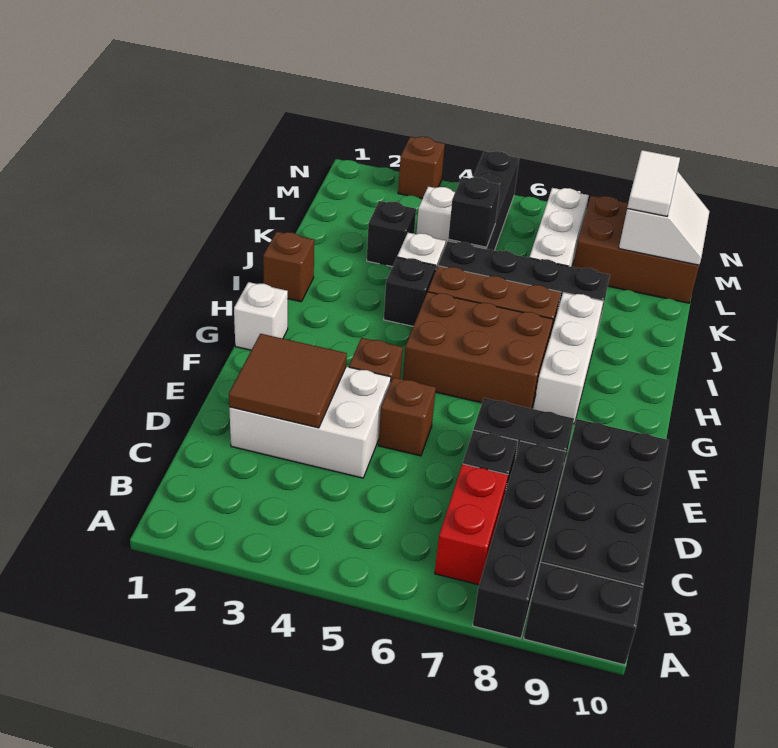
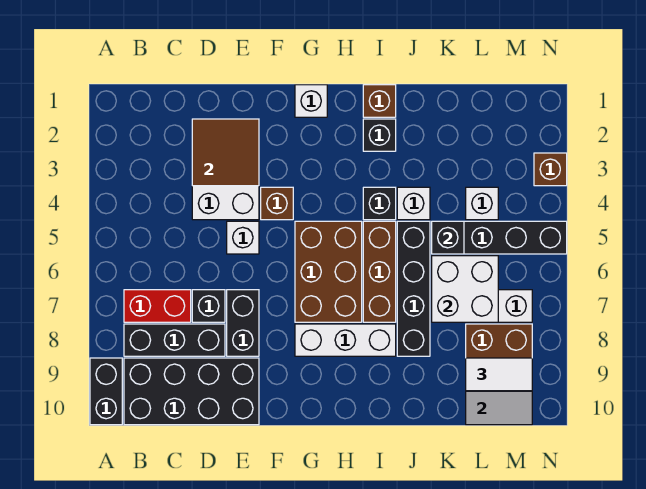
black brick A8:D8 level 1 -> black brick B8:D8 level 1
brown brick E5 level 1 -> white brick E5 level 1
black brick K3 level 1 -> black brick I2 level 1
none -> white brick K6:L7 level 2

